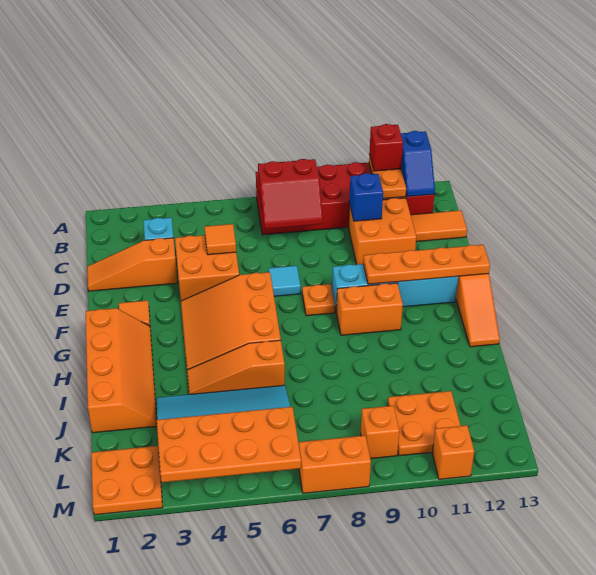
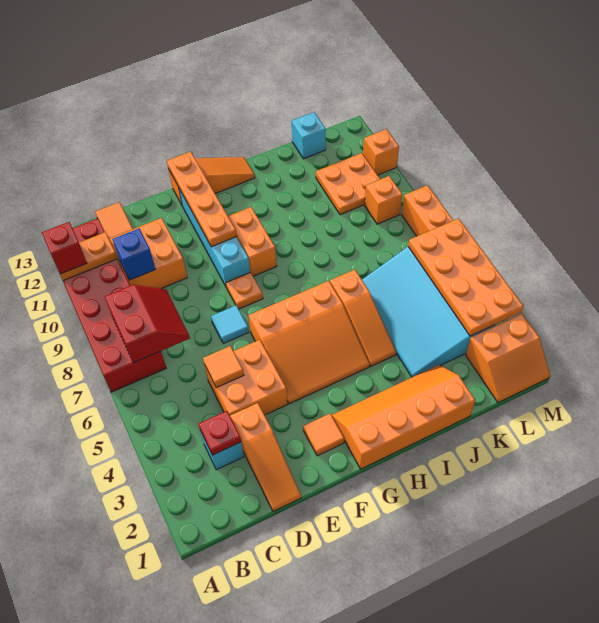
blue slope A12:B12 level 2 top A -> none
none -> red plate C3 level 2
none -> cyan brick K13 level 1
orange plate L1:M2 level 1 -> orange slope L1:M2 level 1 top 2

